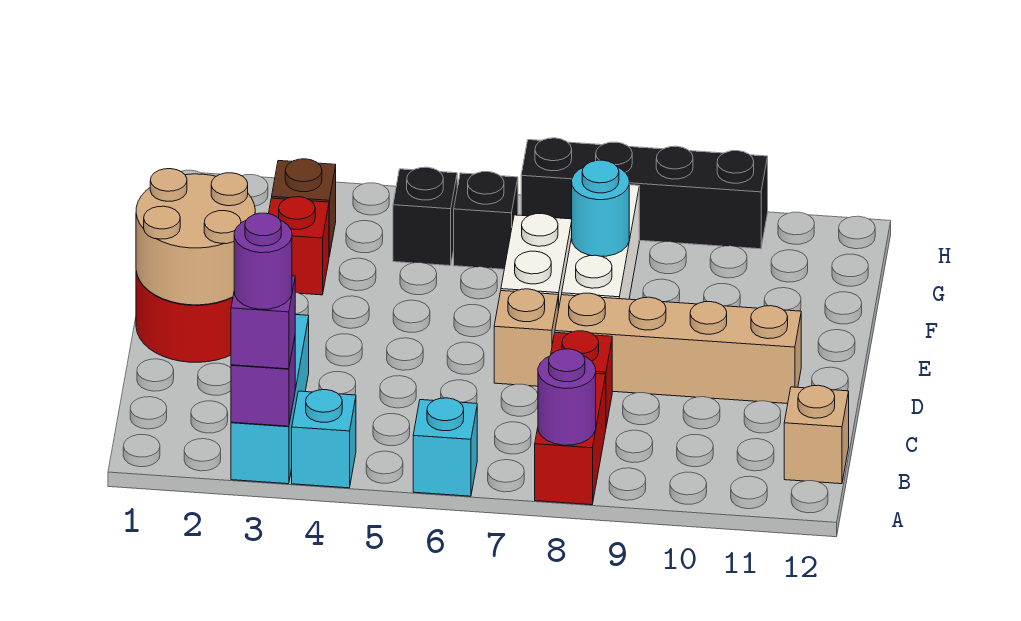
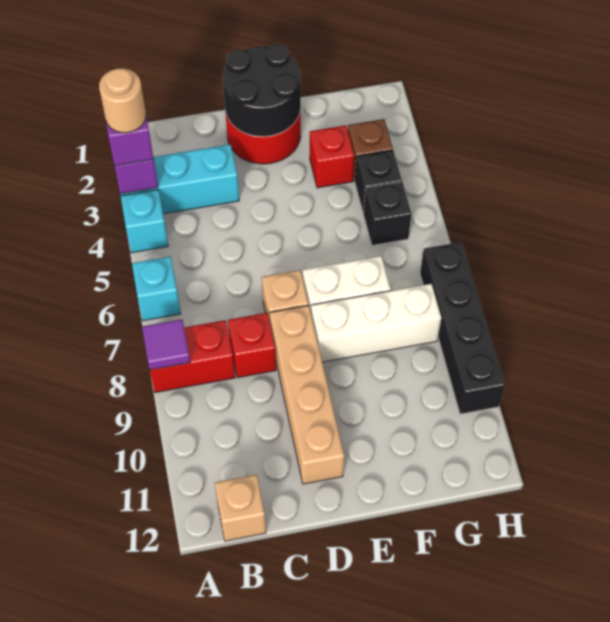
purple round brick A3 level 4 -> tan round brick A3 level 4
purple round brick A8 level 2 -> purple tile A8 level 2
tan round brick D1:E2 level 2 -> black round brick D1:E2 level 2
cyan round brick F8 level 2 -> none
black brick G6 level 1 -> black brick G4 level 1

